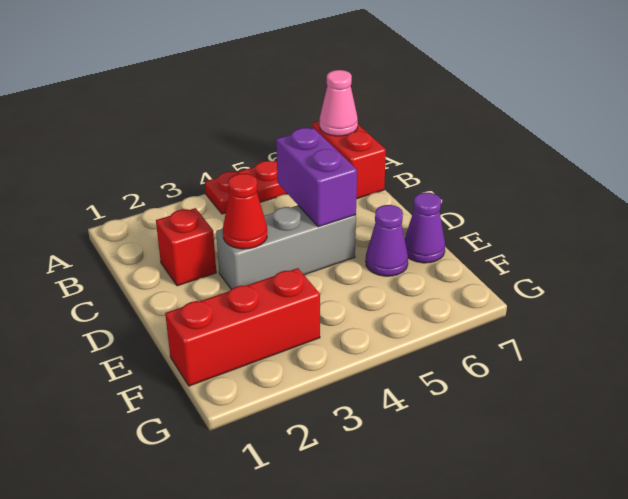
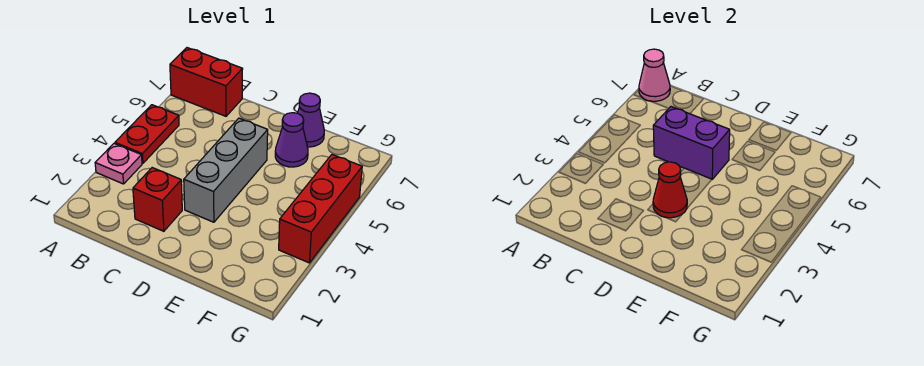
none -> pink plate A3 level 1
red brick F1:F3 level 1 -> red brick G3:G5 level 1

